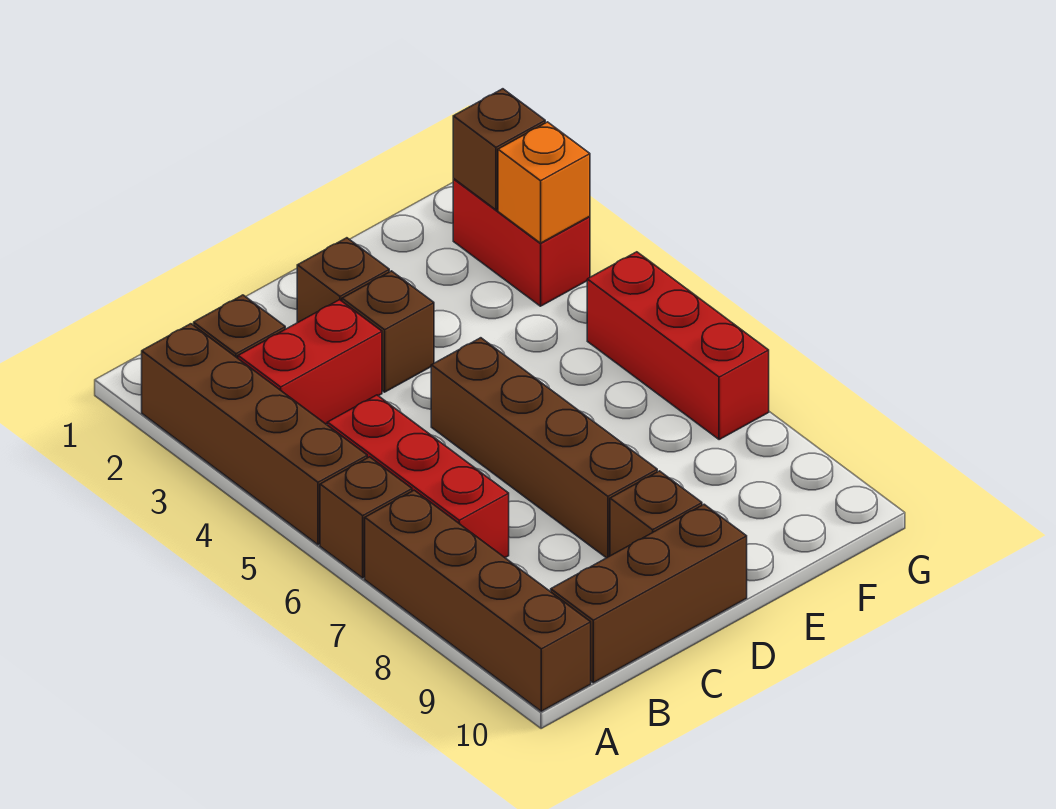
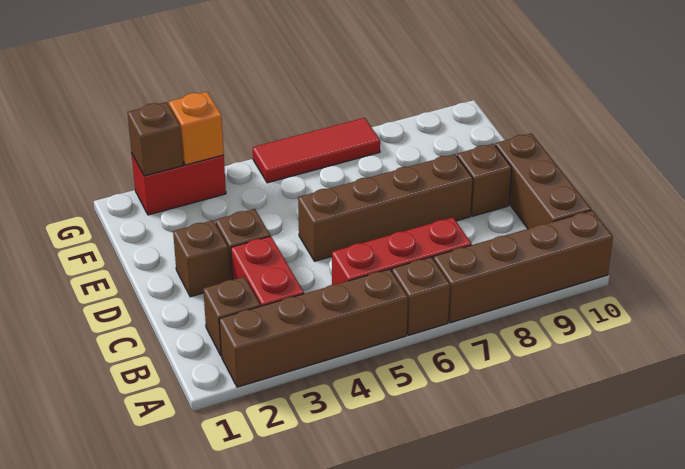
red brick G5:G7 level 1 -> red tile G5:G7 level 1

